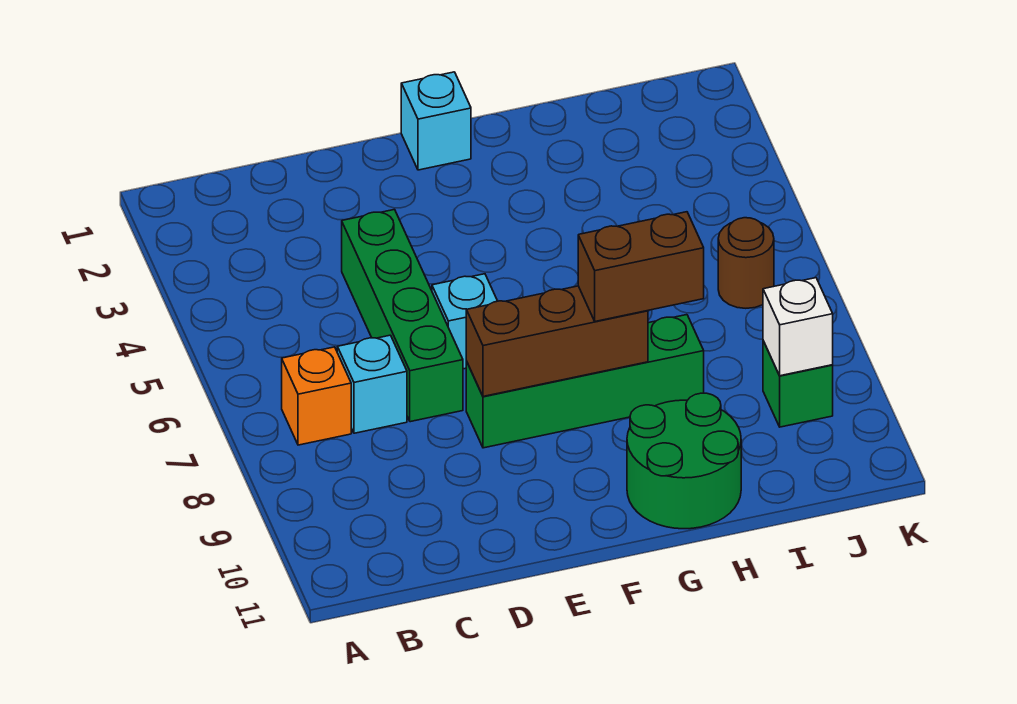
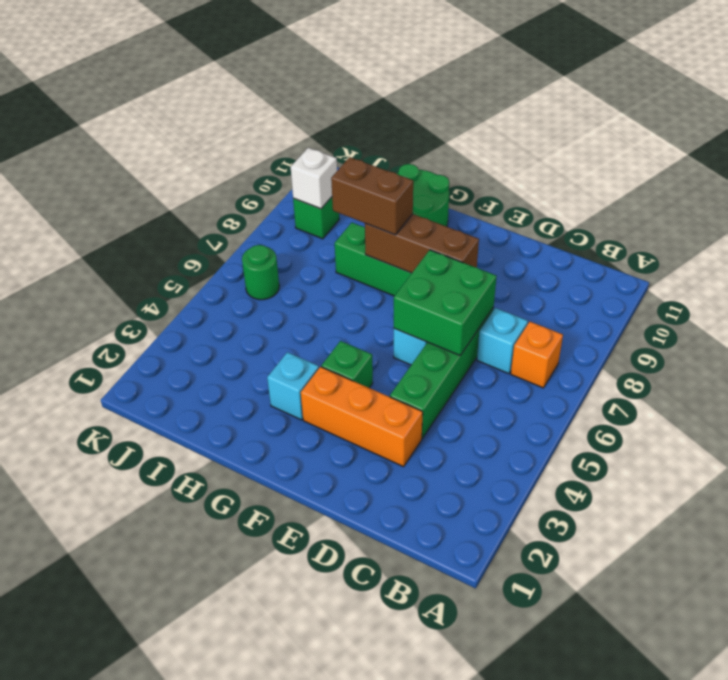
none -> orange brick D3:F3 level 1
none -> green brick D6:E7 level 2
cyan brick F1 level 1 -> cyan brick G3 level 1
none -> green brick F4 level 1
brown round brick J6 level 1 -> green round brick J6 level 1

